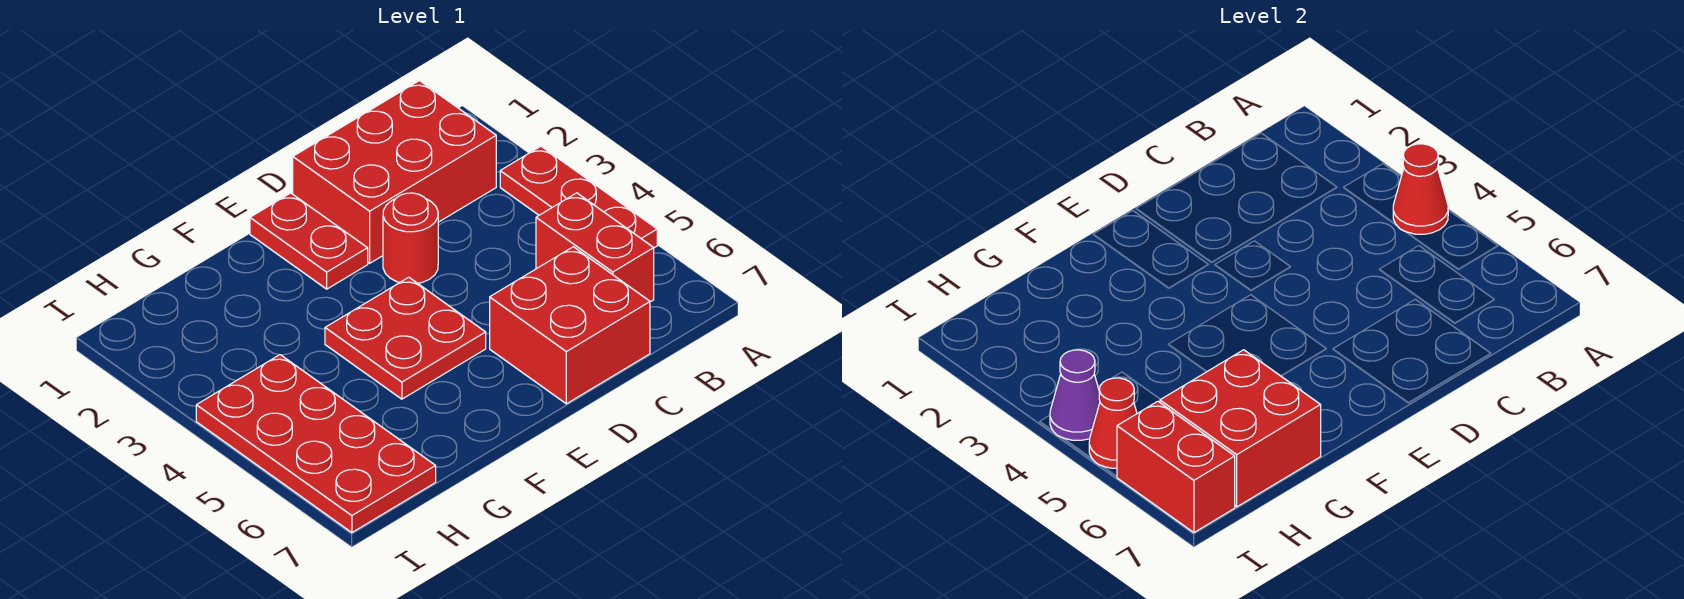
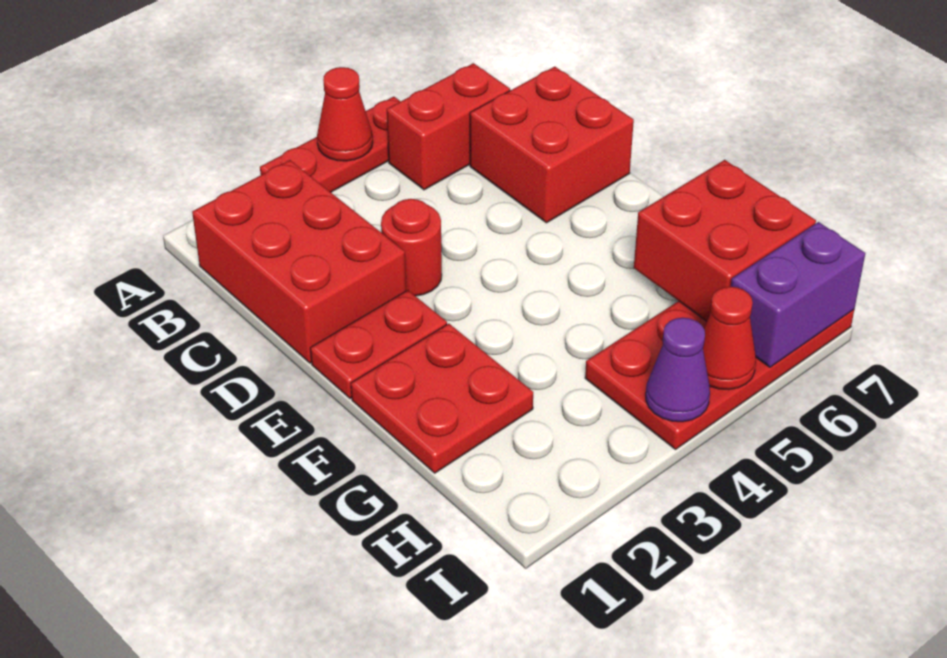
red plate E4:F5 level 1 -> red plate F1:G2 level 1
red brick I6:I7 level 2 -> purple brick I6:I7 level 2

